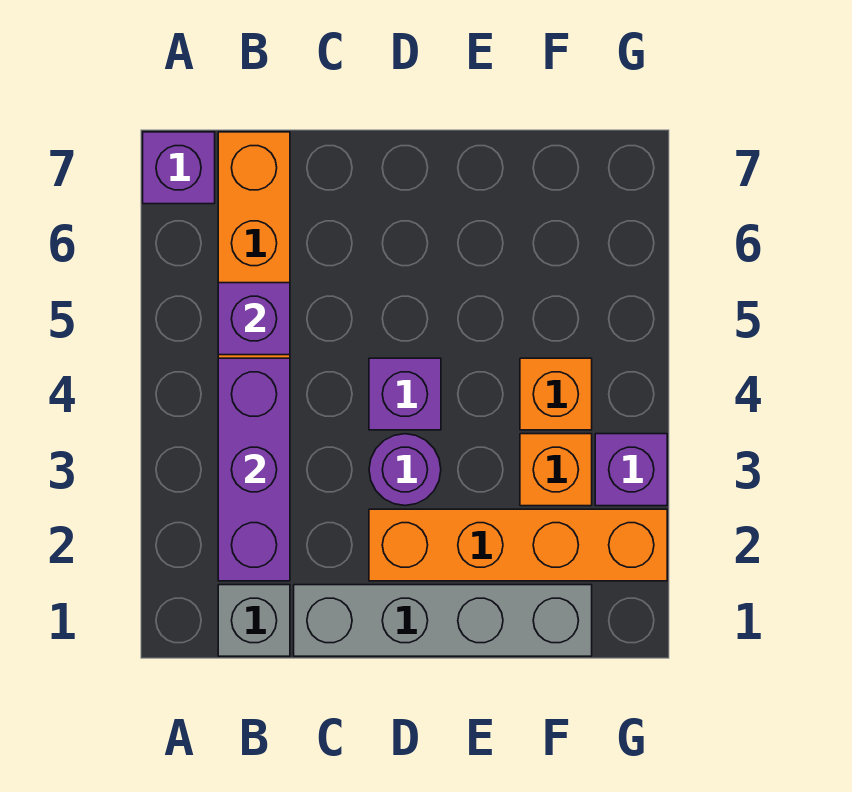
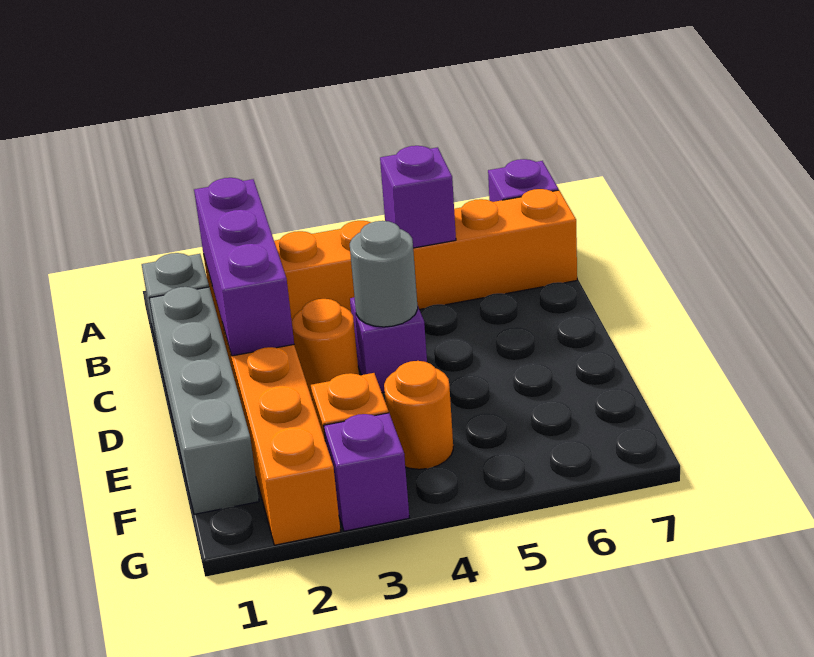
purple brick B2:B4 level 2 -> purple brick B2:D2 level 2
purple round brick D3 level 1 -> orange round brick D3 level 1
none -> grey round brick D4 level 2
orange brick F4 level 1 -> orange round brick F4 level 1

